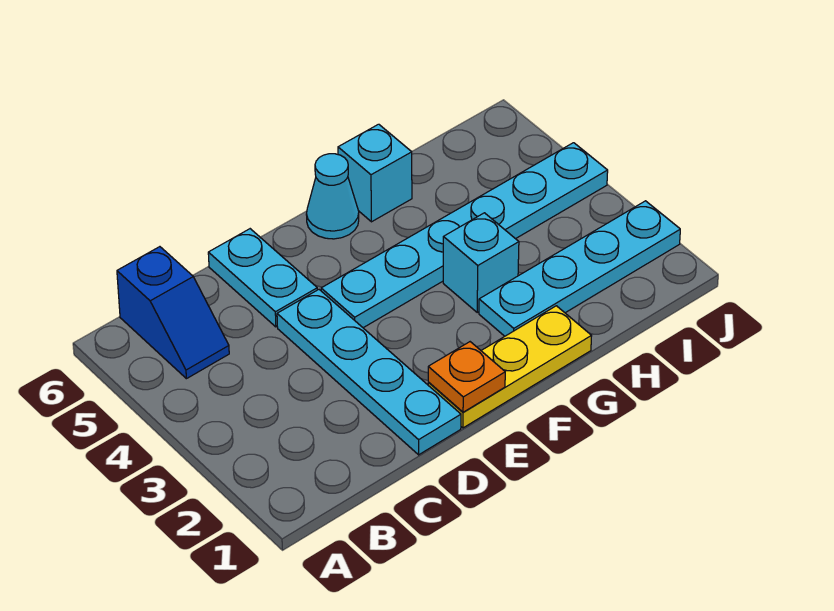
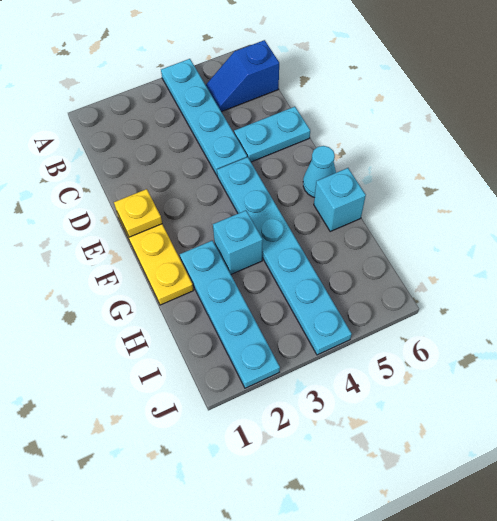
cyan plate D1:D4 level 1 -> cyan plate A4:D4 level 1
orange plate E1 level 2 -> yellow plate E1 level 2

